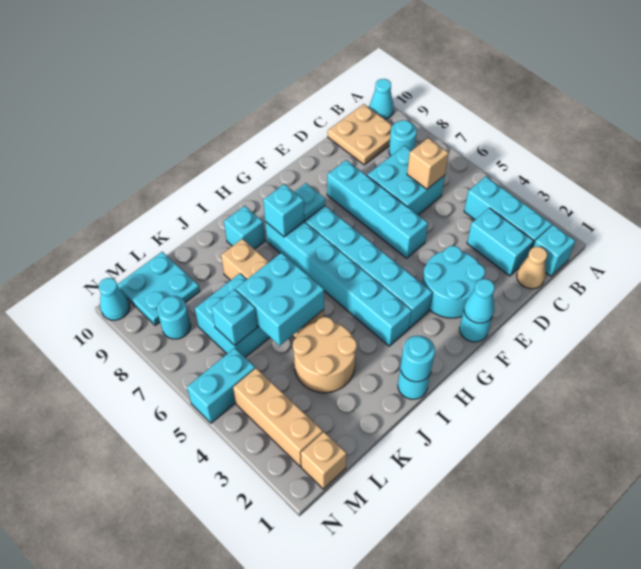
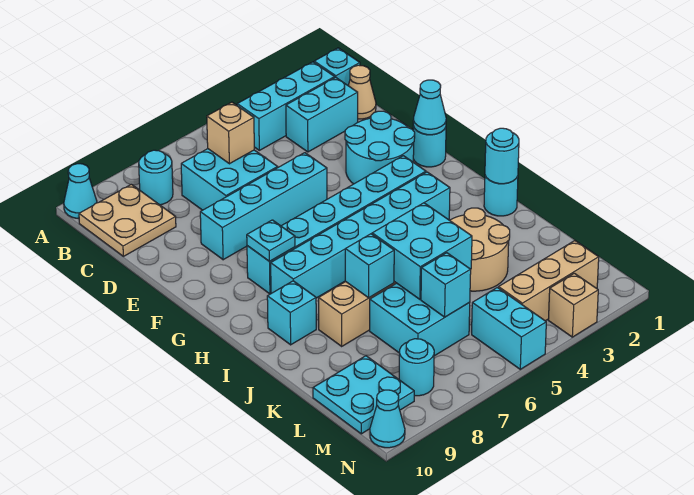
cyan brick H8 level 2 -> cyan brick J7 level 2
tan brick M1 level 1 -> tan brick N3 level 1

